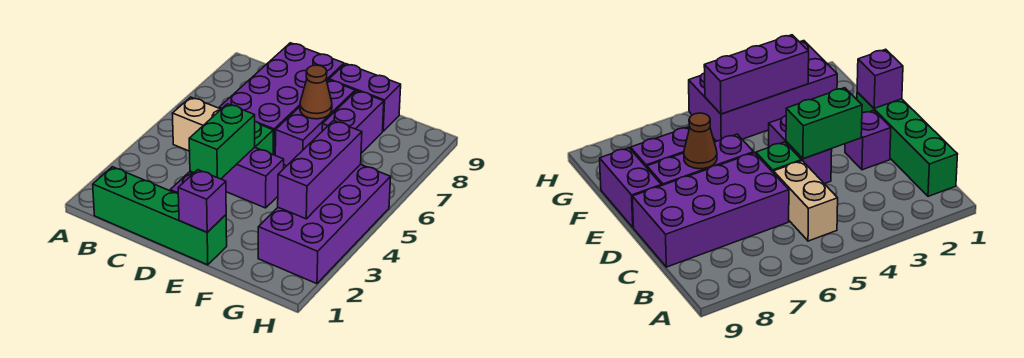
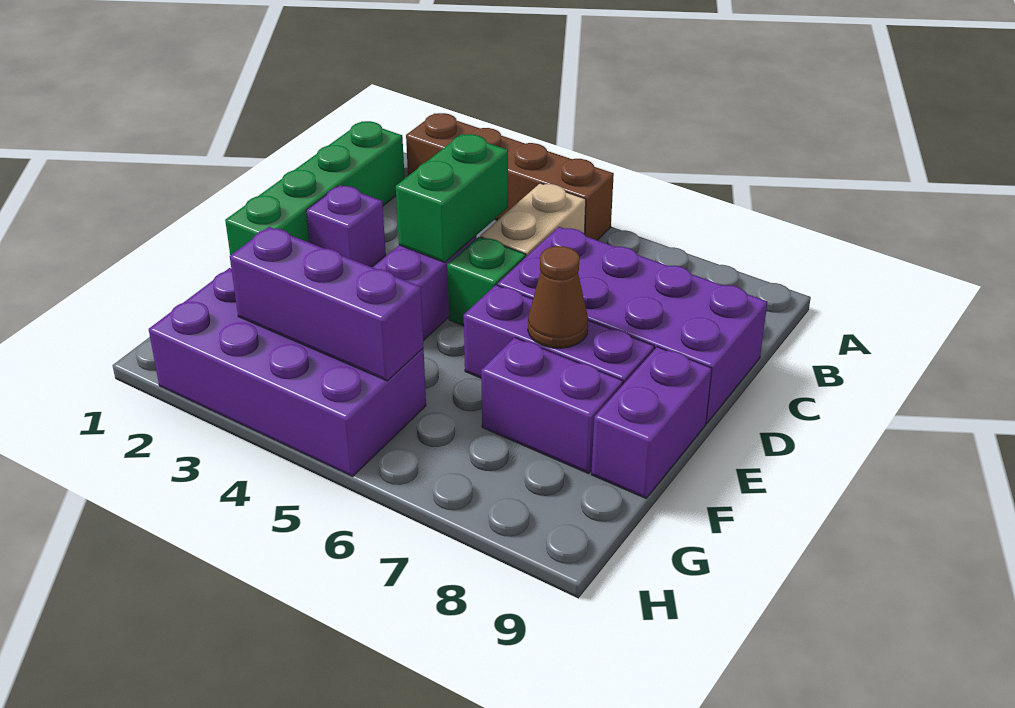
none -> brown brick A2:A5 level 1
green brick D3:D4 level 2 -> green brick C4:D4 level 2
purple brick E1 level 2 -> none

